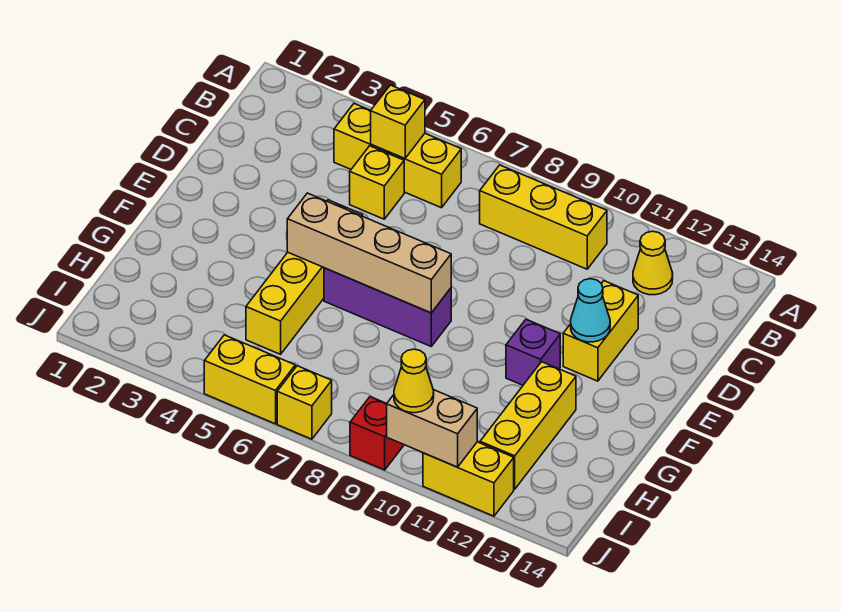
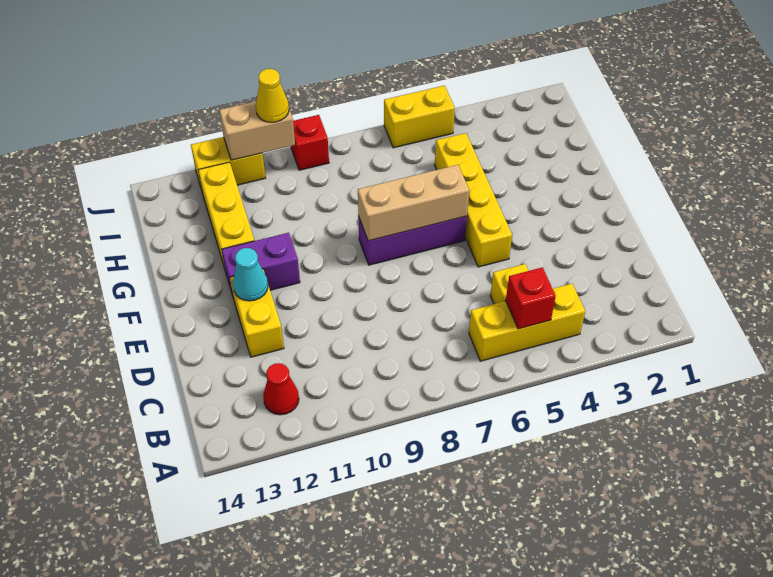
yellow brick B5 level 2 -> red brick B5 level 2
yellow brick B8:B10 level 1 -> none
yellow cone B12 level 1 -> red cone B12 level 1
tan brick F5:F8 level 2 -> tan brick F6:F8 level 2
purple brick F11 level 1 -> purple brick F11:F12 level 1
yellow brick J7 level 1 -> none

